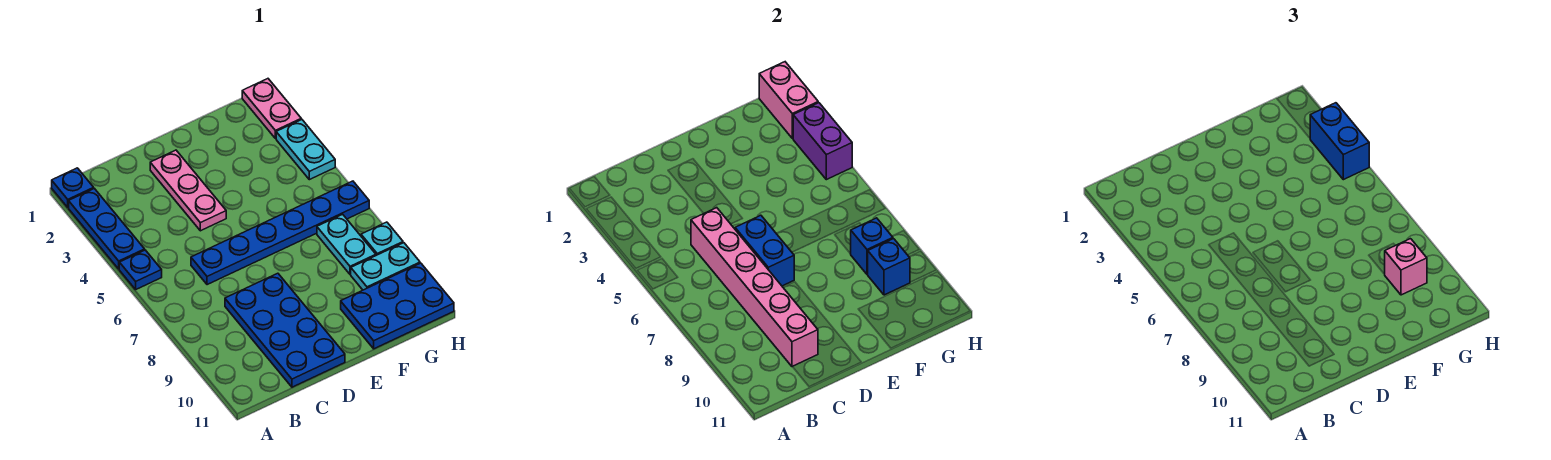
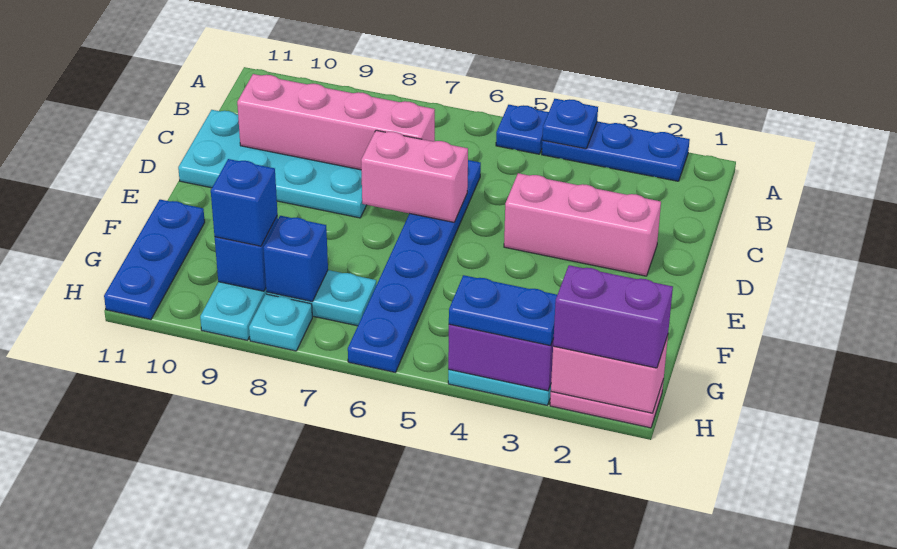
blue plate A1 level 1 -> blue plate A4 level 2
pink brick C5:C10 level 2 -> pink brick C7:C10 level 2
blue plate C8:D11 level 1 -> cyan plate C8:D11 level 1
pink plate D2:D4 level 1 -> pink brick D2:D4 level 1
blue brick D6:D7 level 2 -> pink brick D6:D7 level 2
blue plate F10:H11 level 1 -> blue plate F11:H11 level 1
pink brick G9 level 3 -> blue brick G9 level 3
none -> purple brick H1:H2 level 3
blue brick H3:H4 level 3 -> blue plate H3:H4 level 3

